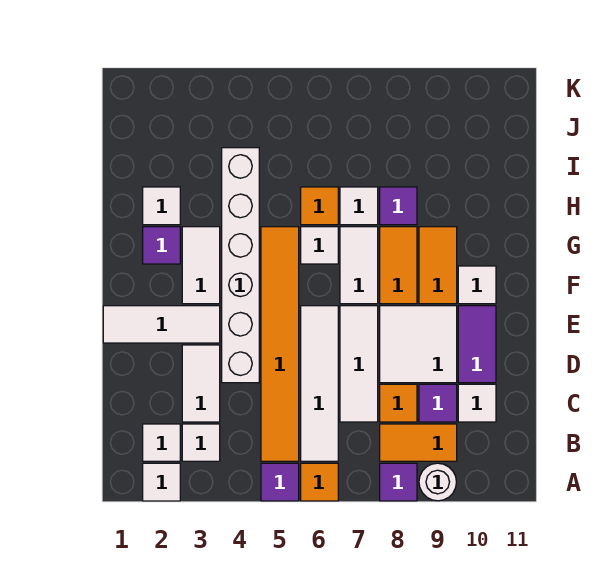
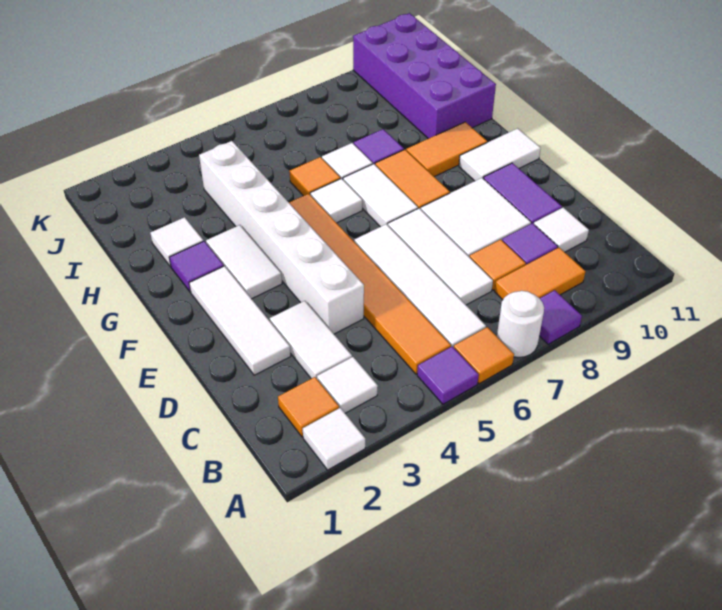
white round brick A9 level 1 -> white round brick A7 level 1
white tile B2 level 1 -> orange tile B2 level 1
white tile E1:E3 level 1 -> white tile D2:F2 level 1
orange tile F9:G9 level 1 -> orange tile G9:G10 level 1
white tile F10 level 1 -> white tile F10:F11 level 1
none -> purple brick H10:K11 level 1

